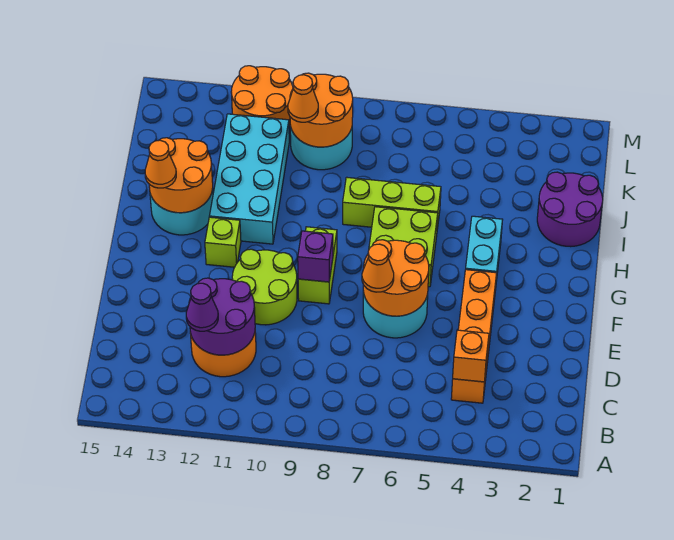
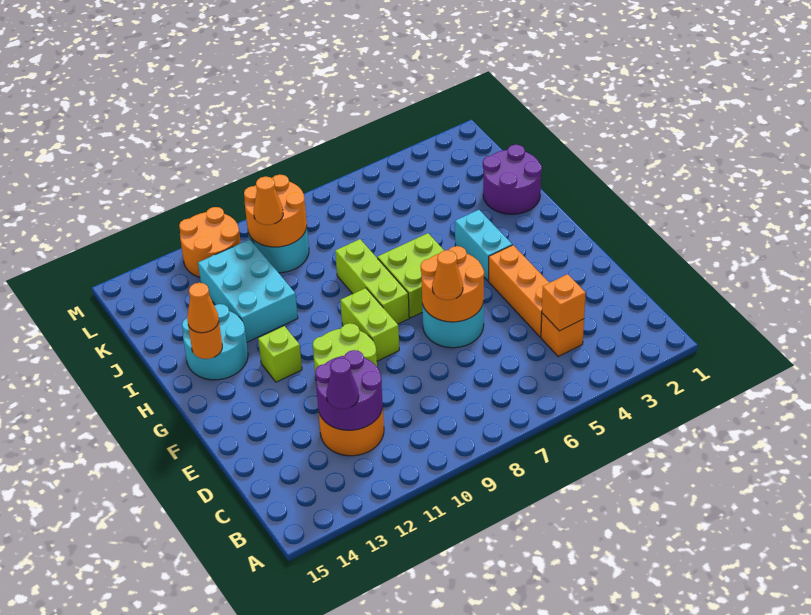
purple brick F9 level 2 -> none
cyan brick H11:K12 level 1 -> cyan brick I11:K12 level 1
orange round brick H13:I14 level 2 -> orange round brick H14 level 2
lime brick I6:I8 level 1 -> lime brick G8:I8 level 1

